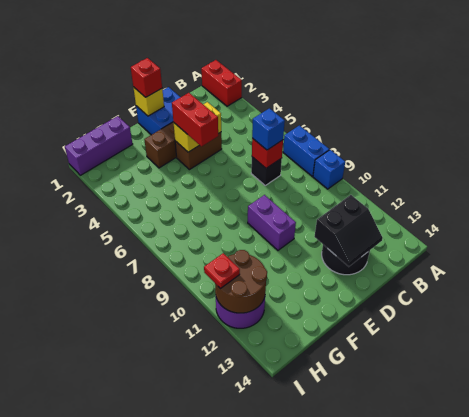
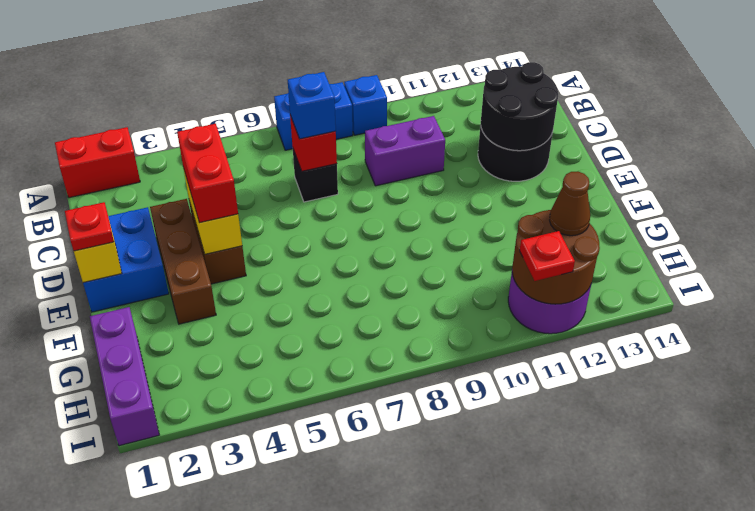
black slope C12:D13 level 2 top 12 -> black round brick C12:D13 level 2
red brick E1 level 3 -> red plate E1 level 3
red brick E4:E5 level 3 -> red brick D4:E4 level 3
purple brick E9:E10 level 1 -> purple brick C9:C10 level 1
none -> brown cone H12 level 3

